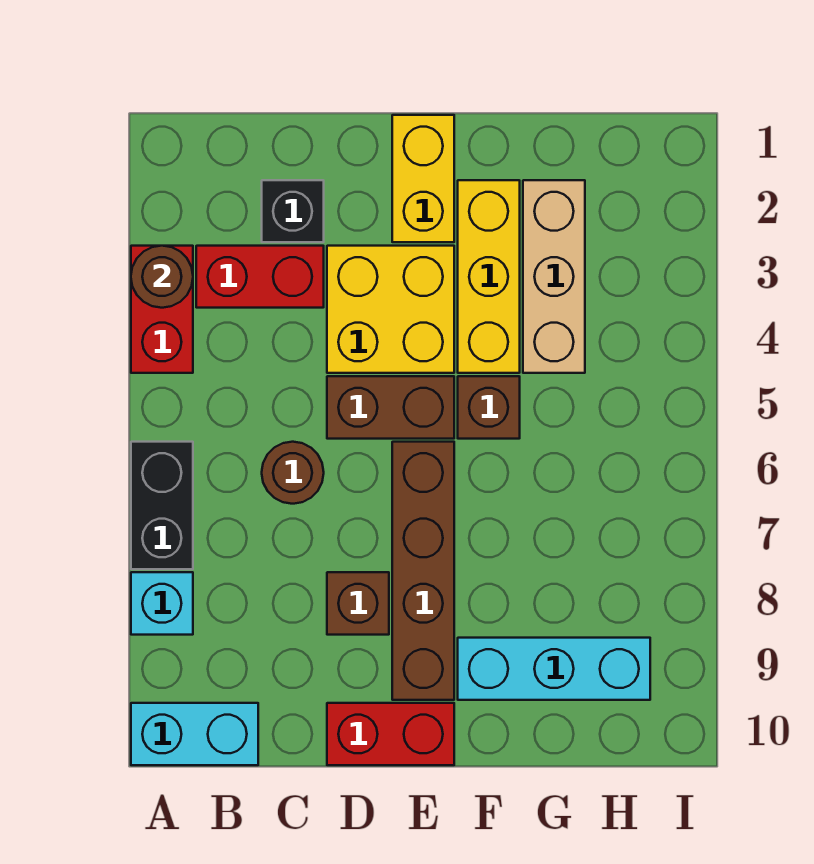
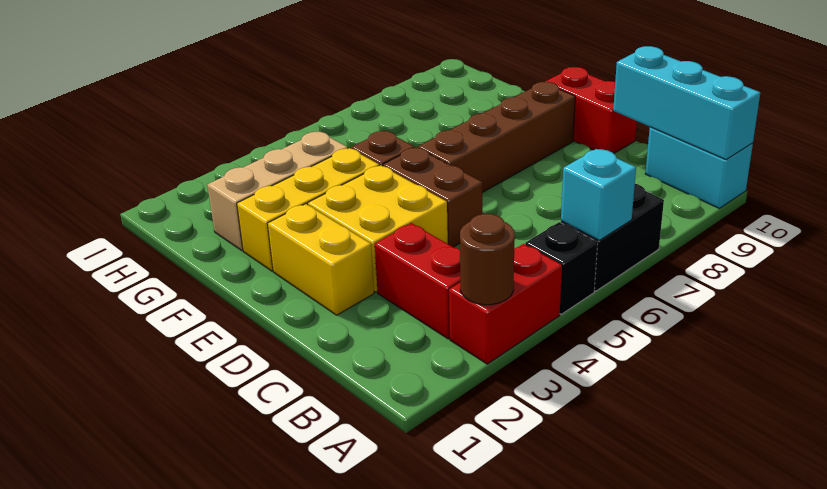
cyan brick A8 level 1 -> cyan brick A6 level 2
black brick C2 level 1 -> black brick A5 level 1
brown round brick C6 level 1 -> none
brown brick D8 level 1 -> none
yellow brick E1:E2 level 1 -> yellow brick D2:E2 level 1
cyan brick F9:H9 level 1 -> cyan brick A10:C10 level 2

